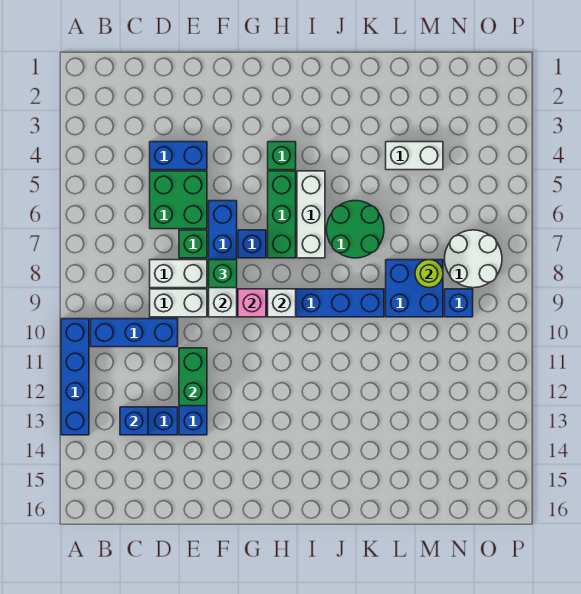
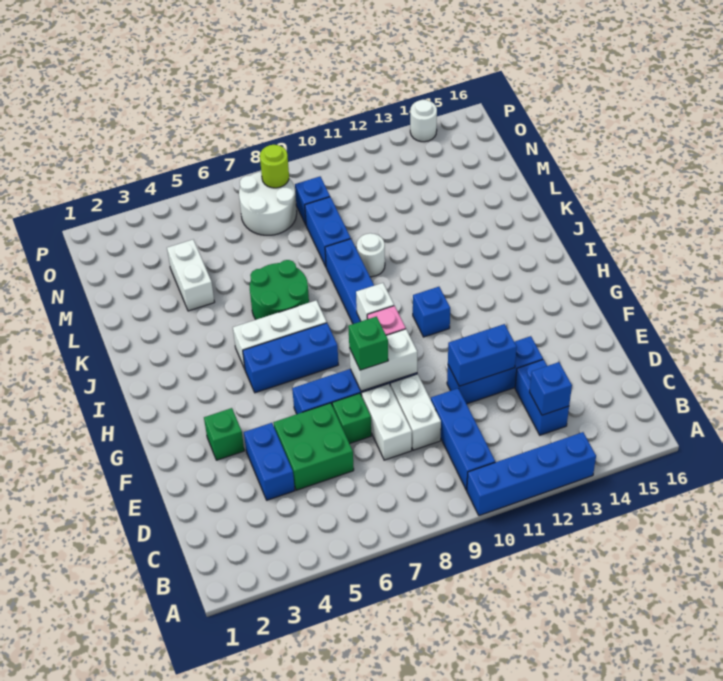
green brick E11:E12 level 2 -> blue brick E11:E12 level 2
blue brick G7 level 1 -> blue brick H11 level 1
green brick H4 level 1 -> green brick F3 level 1
green brick H5:H7 level 1 -> blue brick H5:H7 level 1
none -> white round brick K10 level 1
blue brick L8:M9 level 1 -> blue brick L9:M9 level 1
lime round brick M8 level 2 -> lime round brick O8 level 2
none -> white round brick P14 level 1

